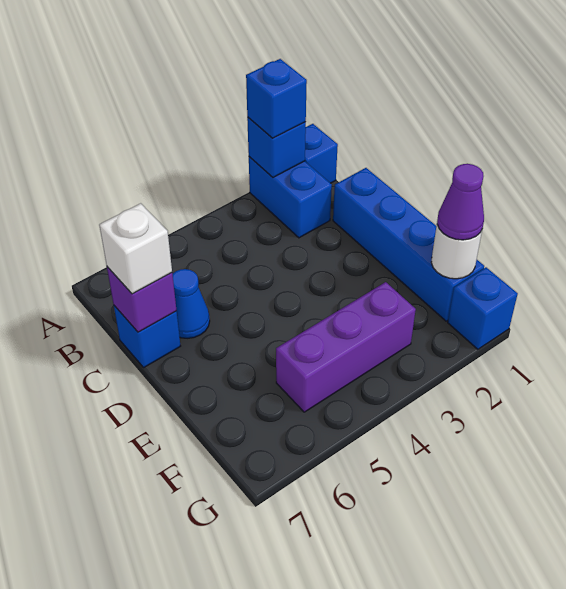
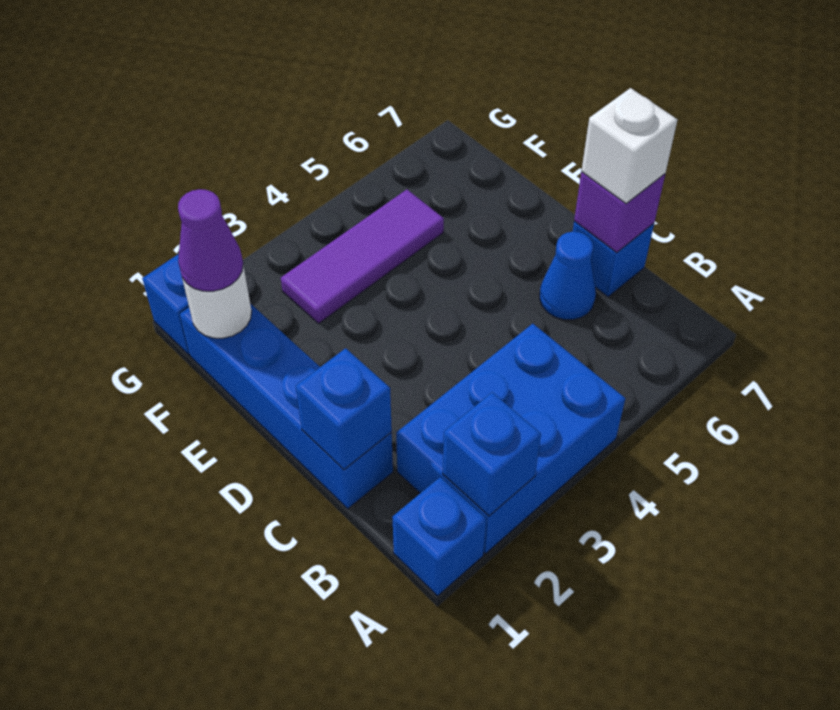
blue brick A2:B2 level 1 -> blue brick A2:B4 level 1
blue brick A2 level 3 -> blue brick C1 level 2
purple brick F3:F5 level 1 -> purple tile F3:F5 level 1

